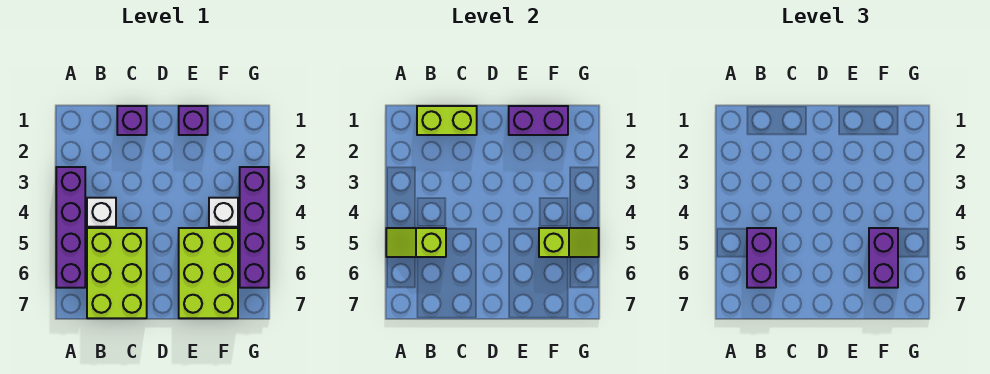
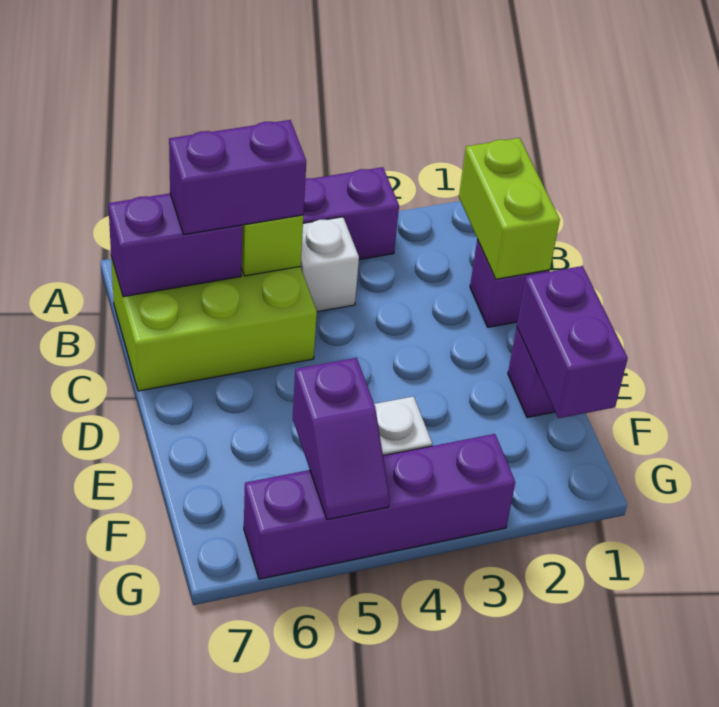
lime brick E5:F7 level 1 -> none
lime slope F5:G5 level 2 top F -> purple slope F5:G5 level 2 top F
purple brick F5:F6 level 3 -> purple brick B6:B7 level 2

